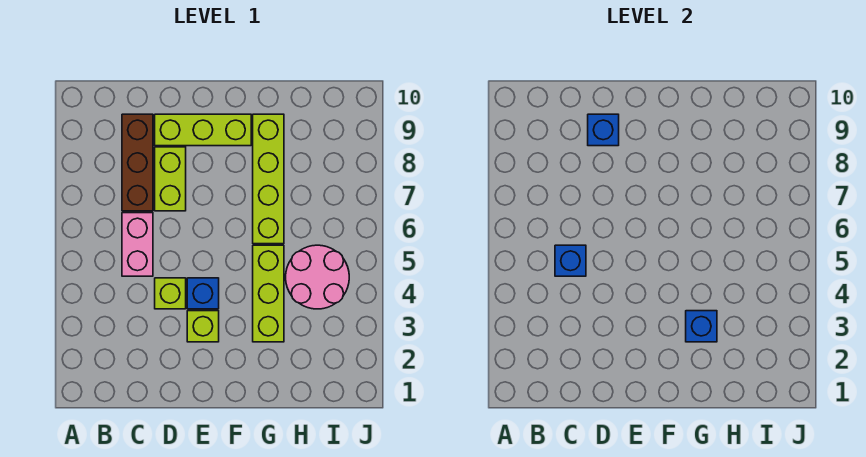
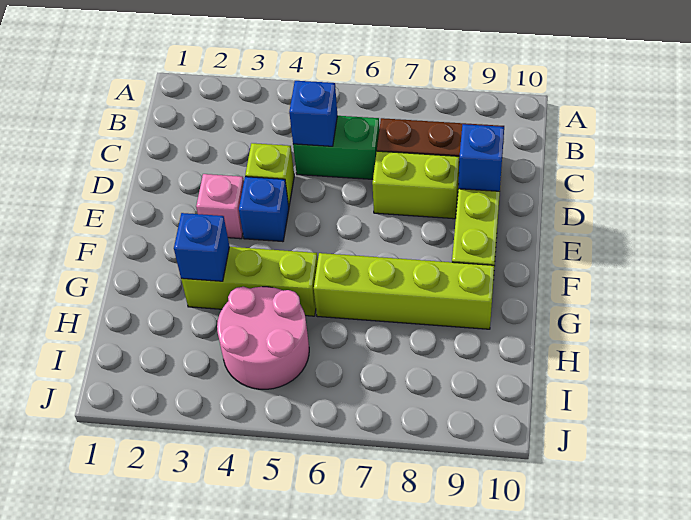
pink brick C5:C6 level 1 -> green brick C5:C6 level 1
lime brick E3 level 1 -> pink brick E3 level 1

